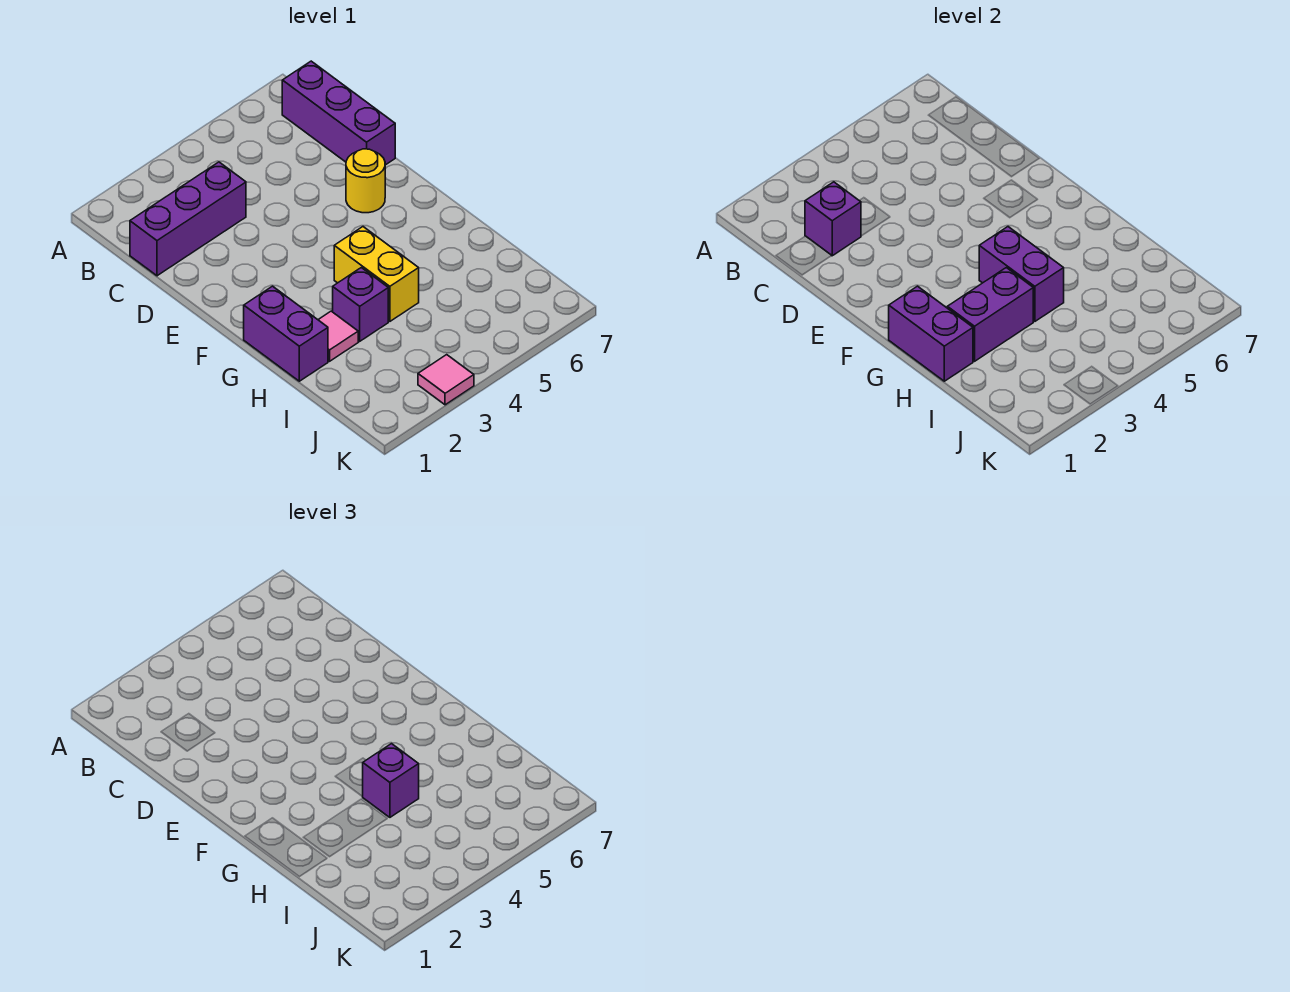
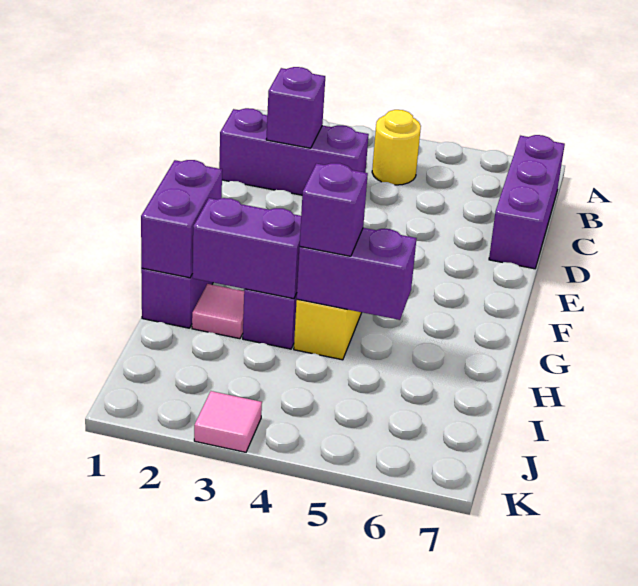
yellow round brick E6 level 1 -> yellow round brick B4 level 1
purple brick G4:H4 level 2 -> purple brick H4:H5 level 2

